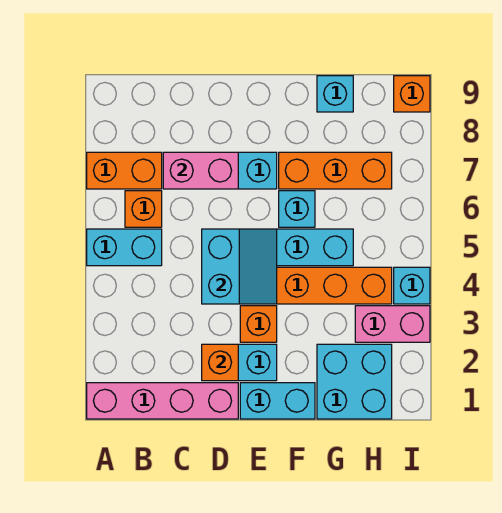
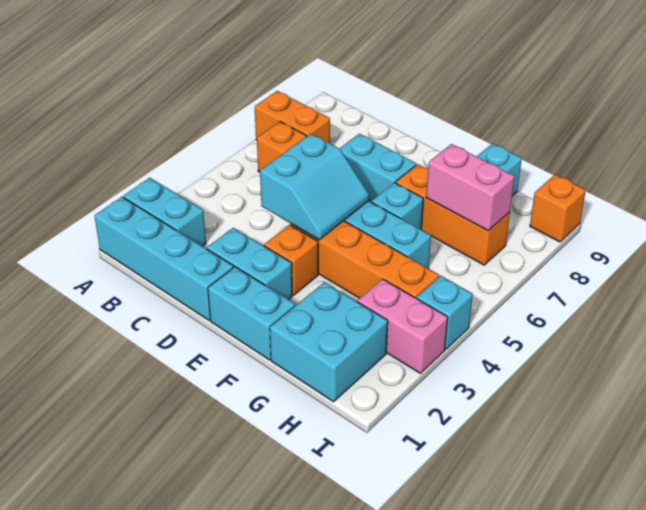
pink brick A1:D1 level 1 -> cyan brick A1:D1 level 1
cyan brick A5:B5 level 1 -> cyan brick A2:B2 level 1
pink brick C7:D7 level 2 -> pink brick G7:H7 level 2
orange brick D2 level 2 -> none

